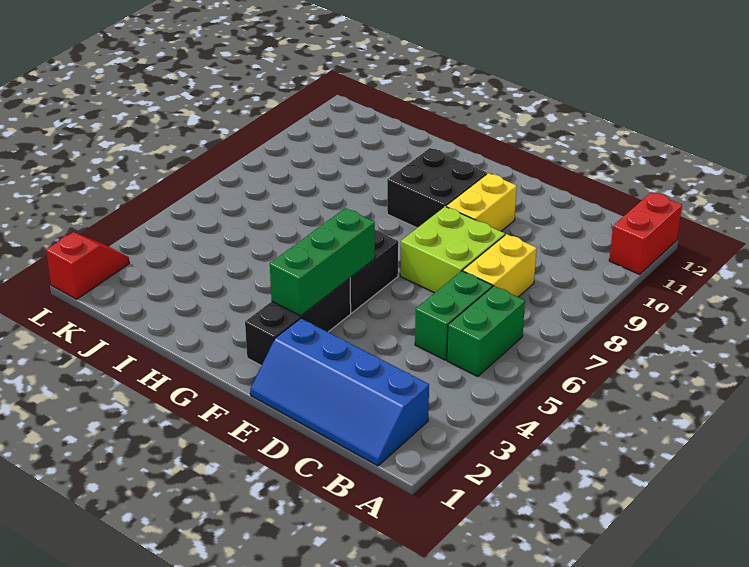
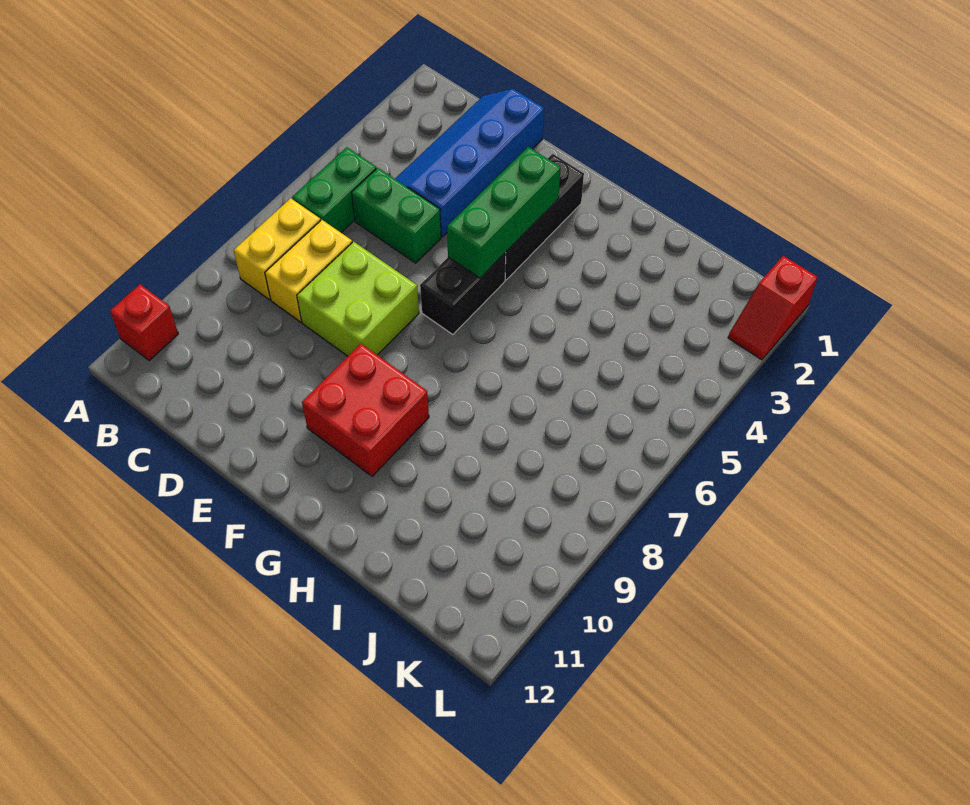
red brick A11:A12 level 1 -> red brick A11 level 1
blue slope B1:E2 level 1 top 2 -> blue slope C1:D4 level 1 top D
green brick C5:C6 level 1 -> green brick C5:D5 level 1
yellow brick E9:E10 level 1 -> yellow brick B7:B8 level 1
black brick F9:G10 level 1 -> red brick F9:G10 level 1

